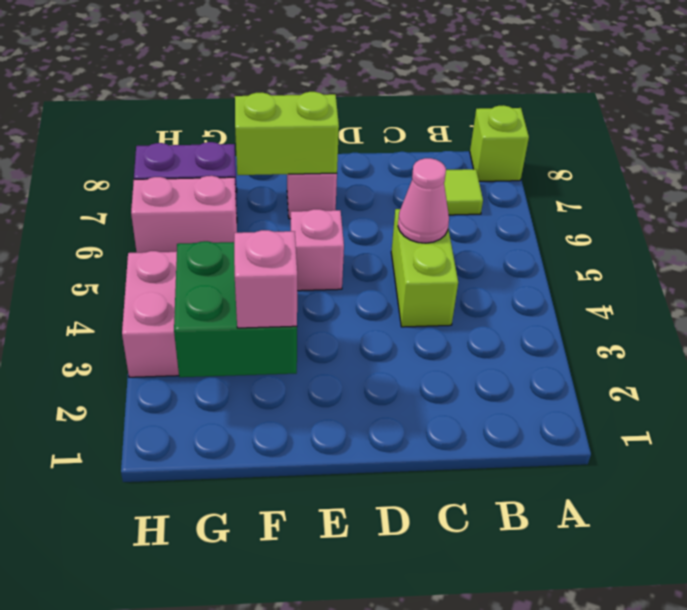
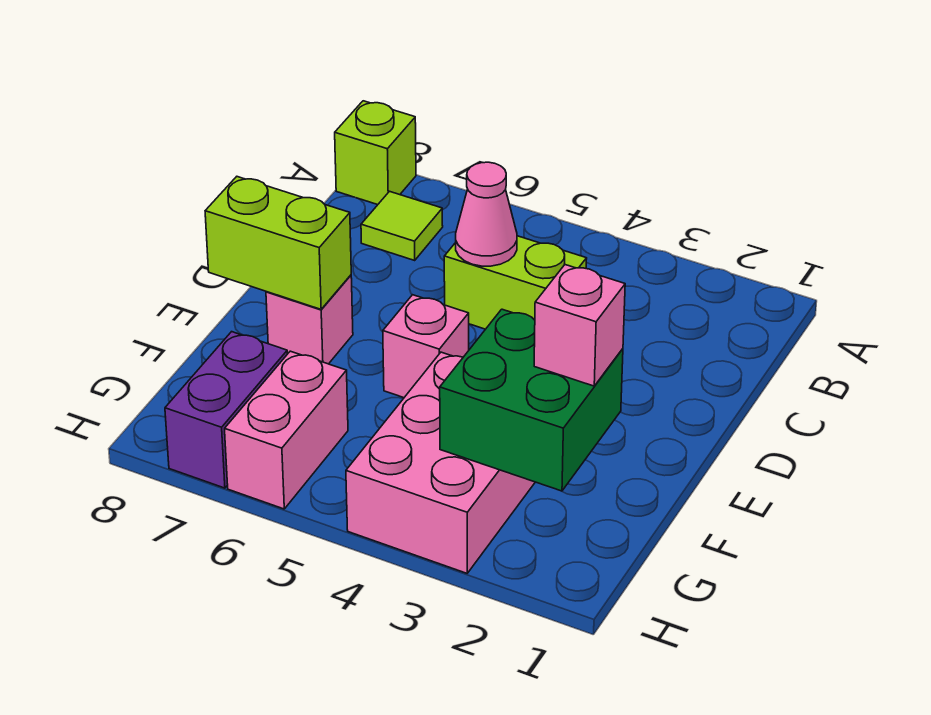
lime brick E7:F7 level 2 -> lime brick E7:E8 level 2

